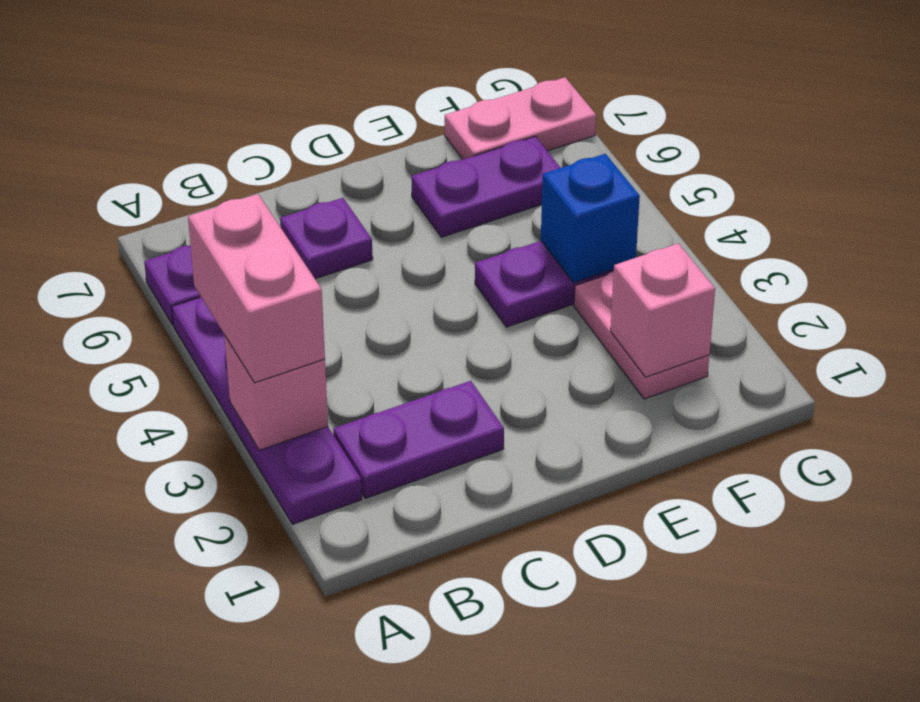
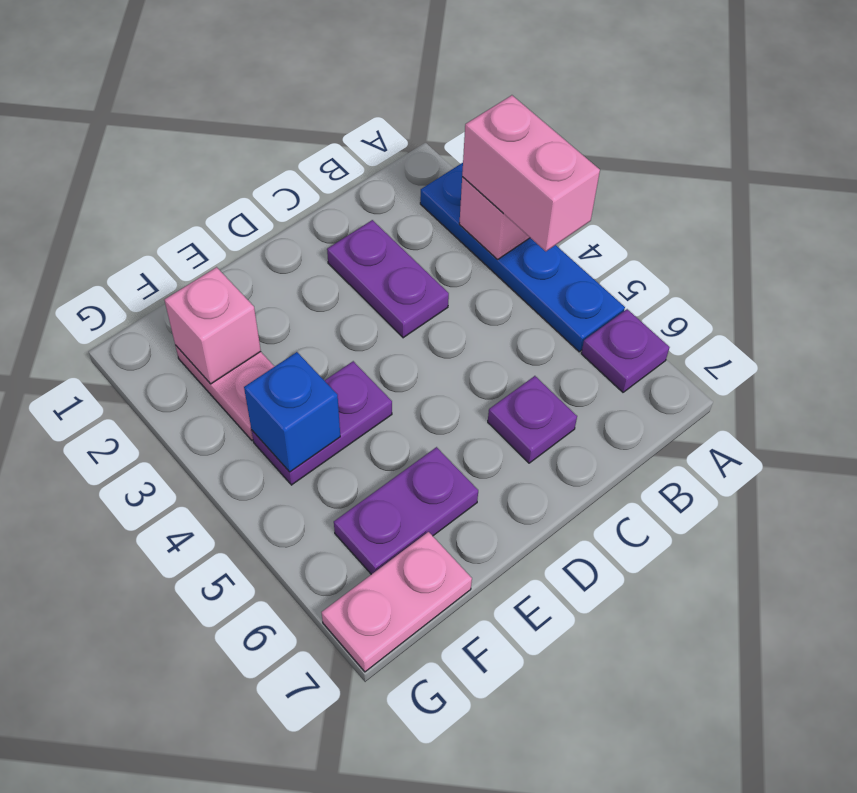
purple plate A2:A5 level 1 -> blue plate A2:A5 level 1
purple plate B2:C2 level 1 -> purple plate C2:C3 level 1

